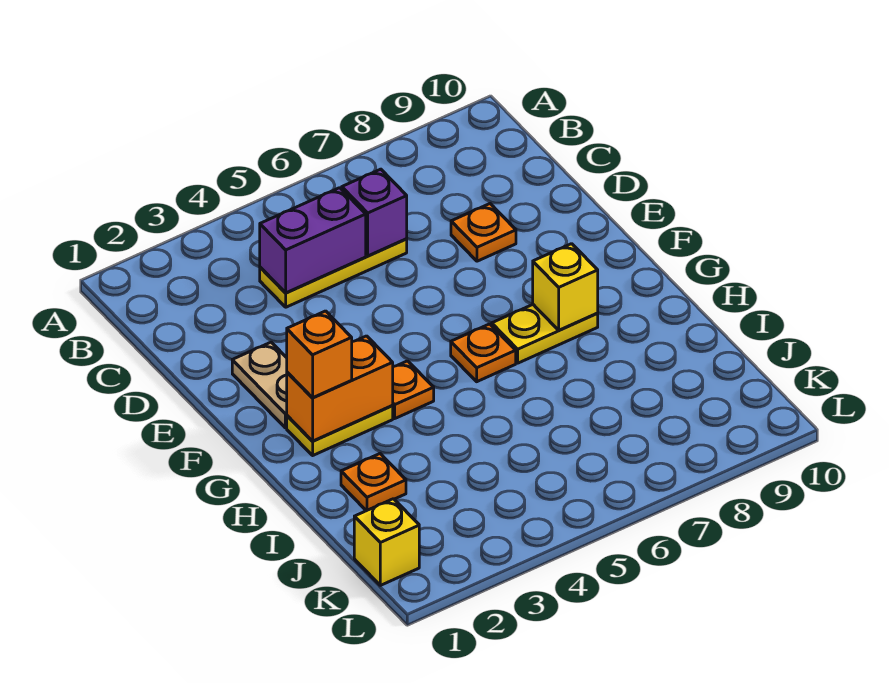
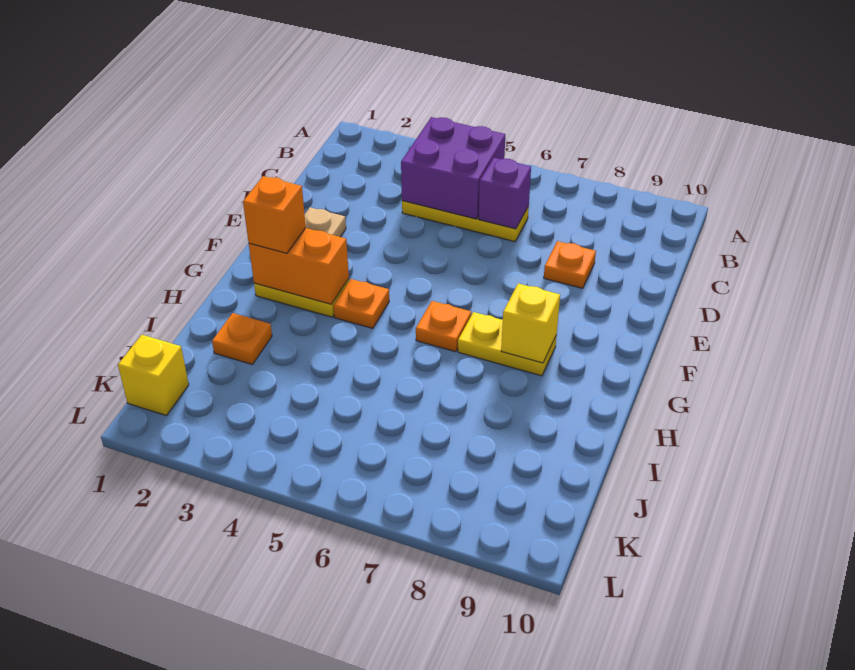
purple brick C4:C5 level 2 -> purple brick B4:C5 level 2

